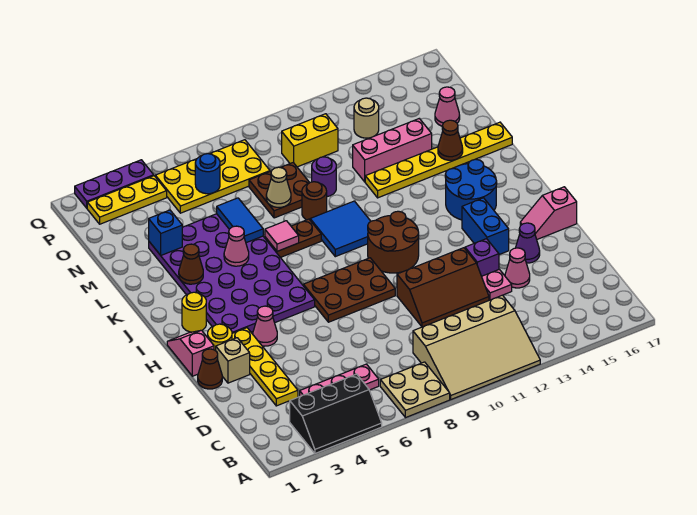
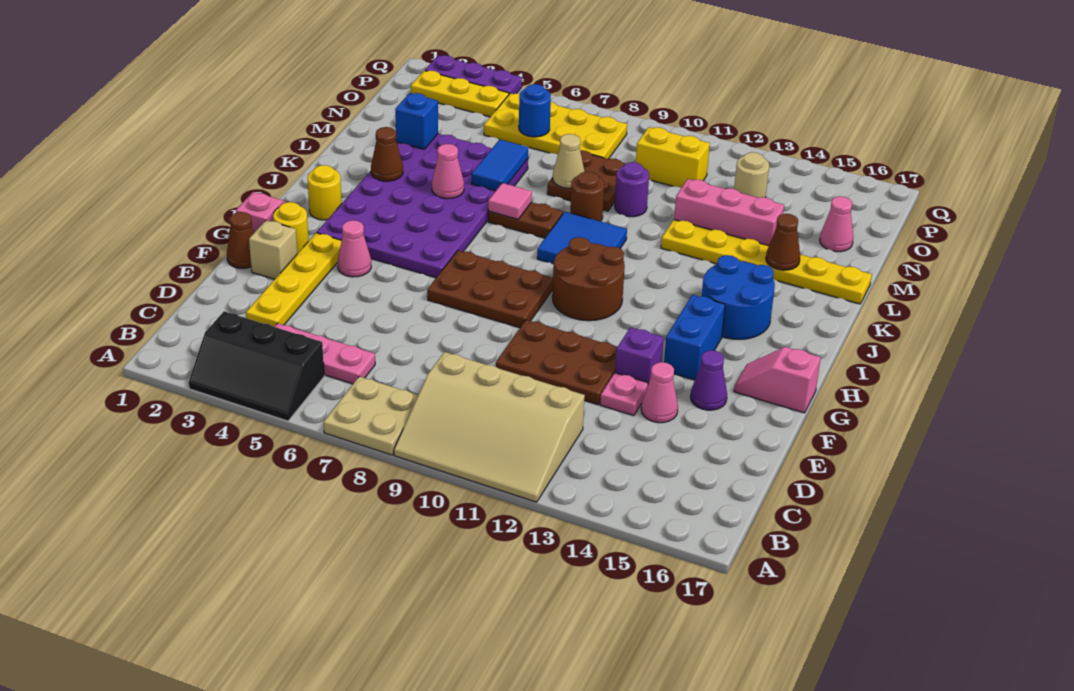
brown slope E10:F12 level 1 top F -> brown plate E10:F12 level 1

